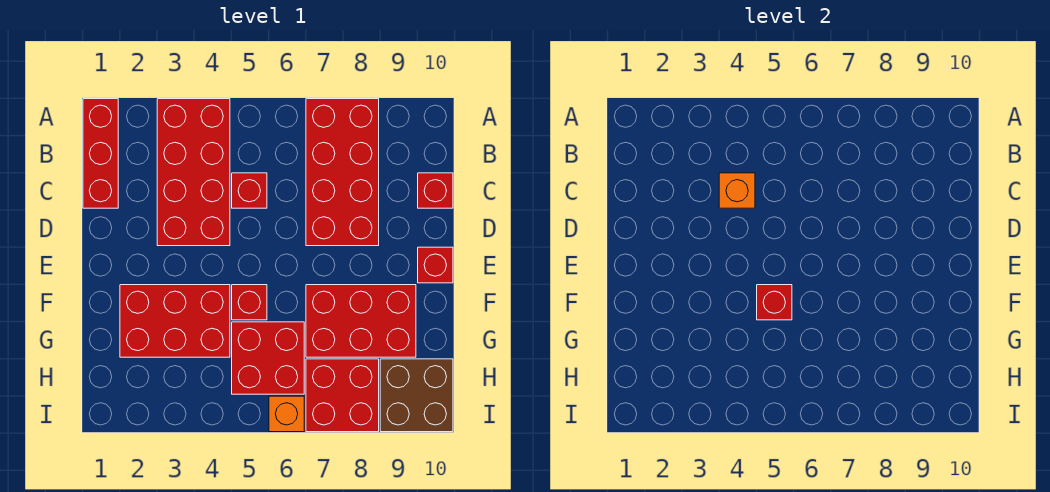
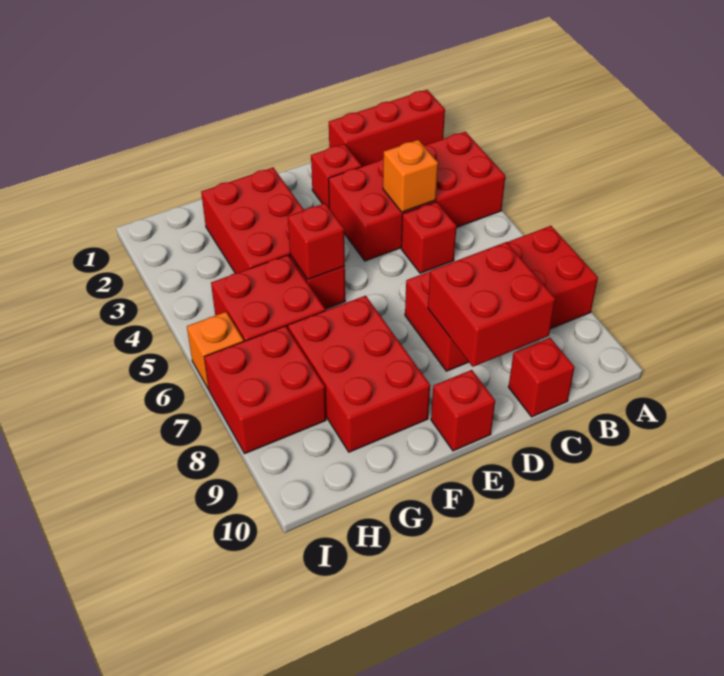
none -> red brick C8:D9 level 2
none -> red brick D2 level 1
brown brick H9:I10 level 1 -> none

